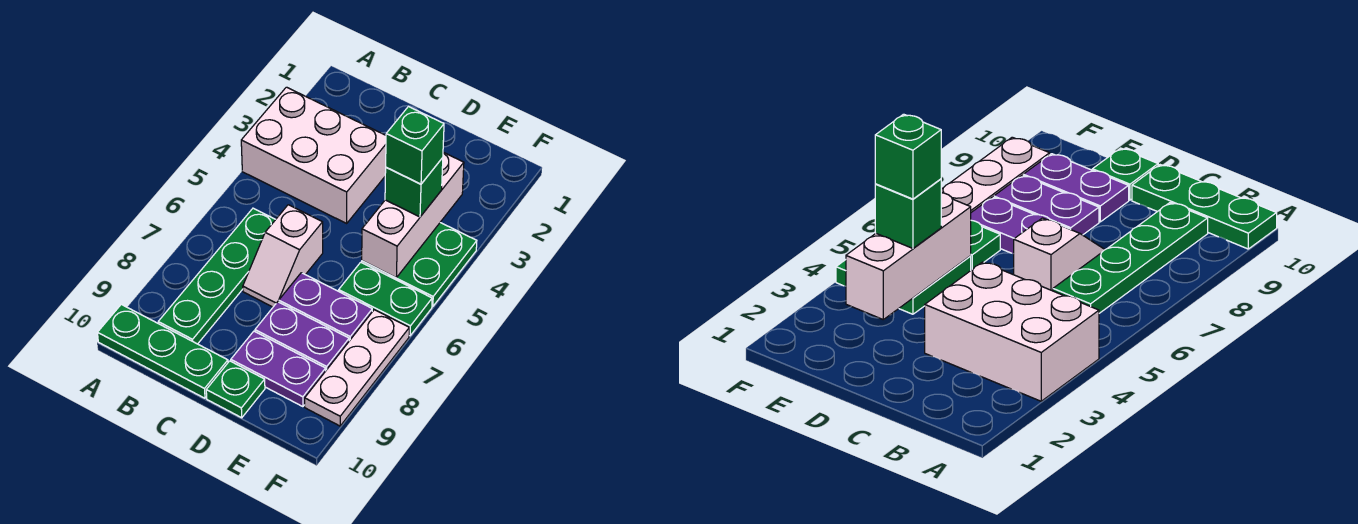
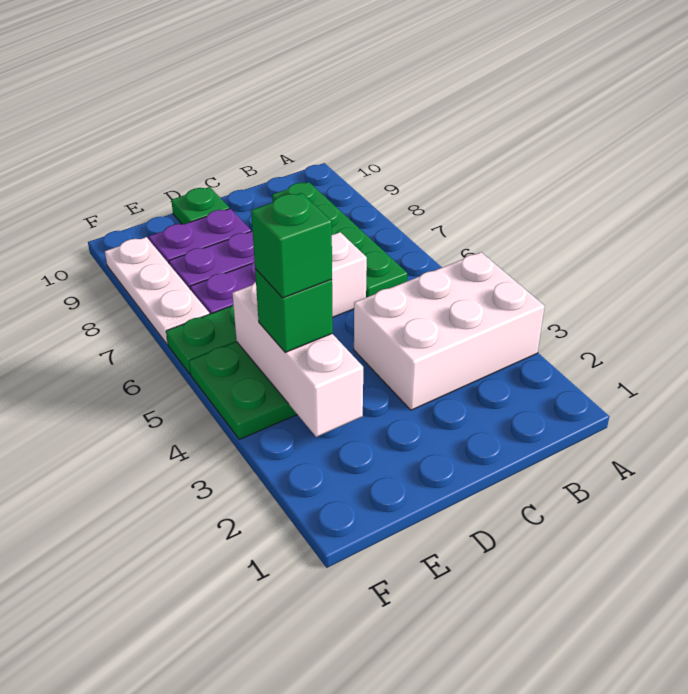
green plate A10:C10 level 1 -> none

